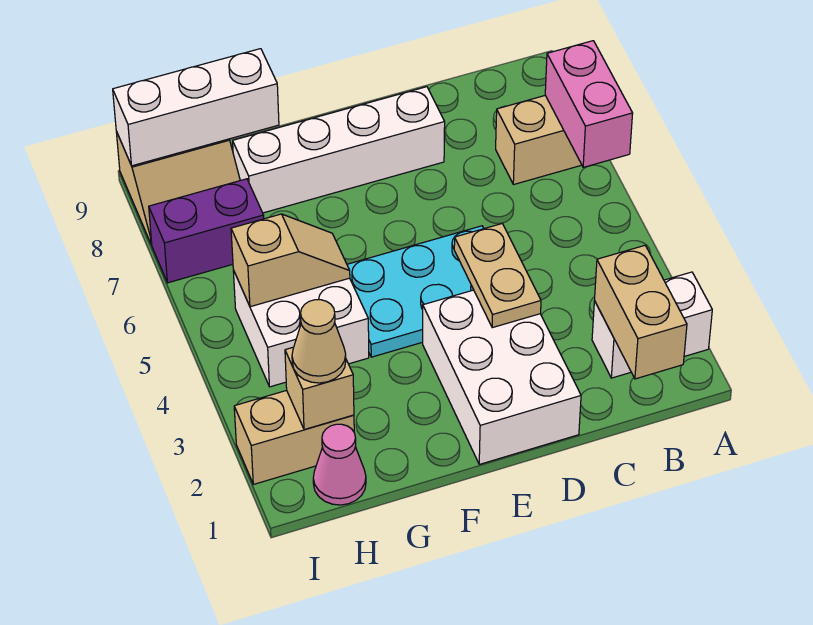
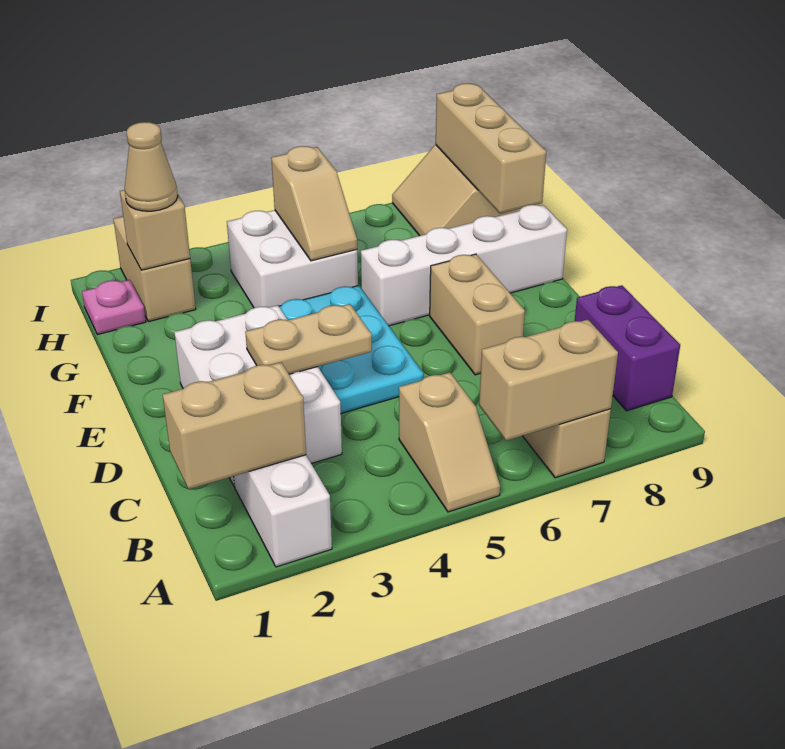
none -> tan slope A5:B5 level 1 top B
pink brick A6:A7 level 2 -> tan brick A6:A7 level 2
white brick D1:E3 level 1 -> white brick C2:E3 level 1
none -> tan brick D7:E7 level 1
white brick D8:G8 level 1 -> white brick F6:F9 level 1
white brick G9:I9 level 2 -> tan brick G9:I9 level 2
pink cone H1 level 1 -> pink plate H1 level 1
purple brick H7:I7 level 1 -> purple brick B9:C9 level 1

